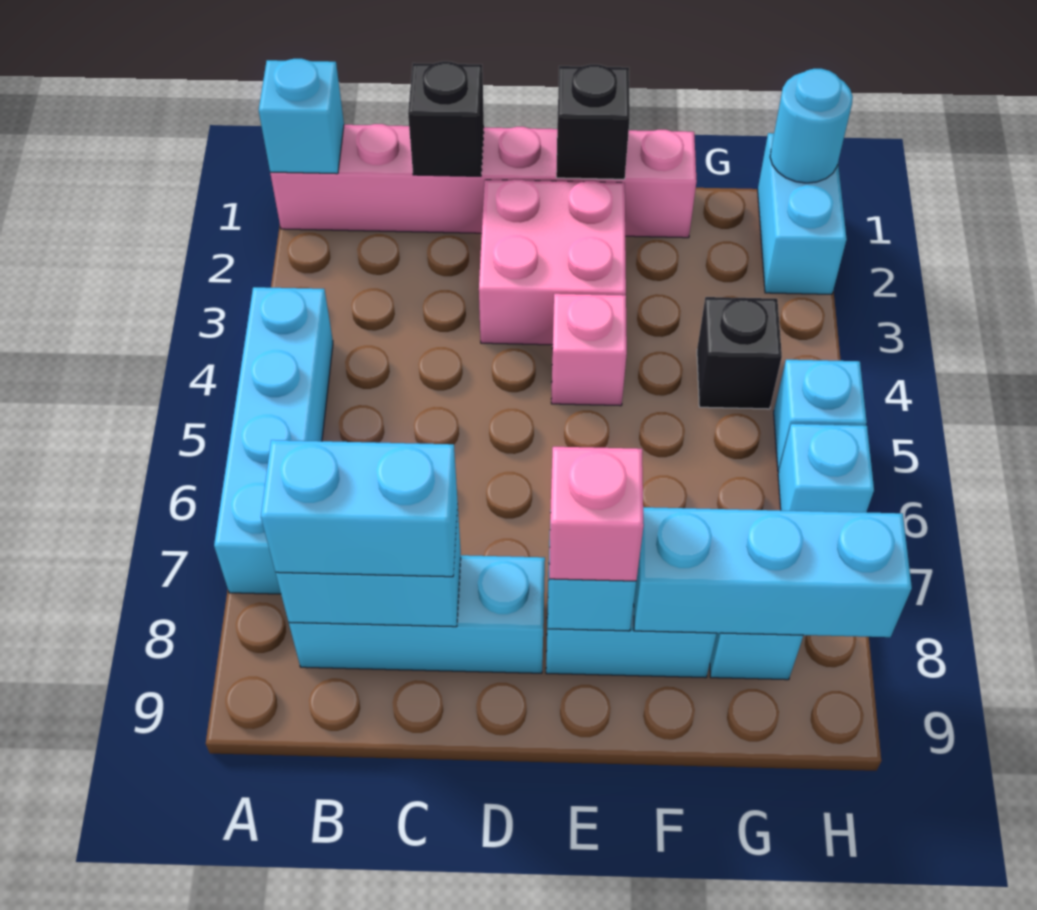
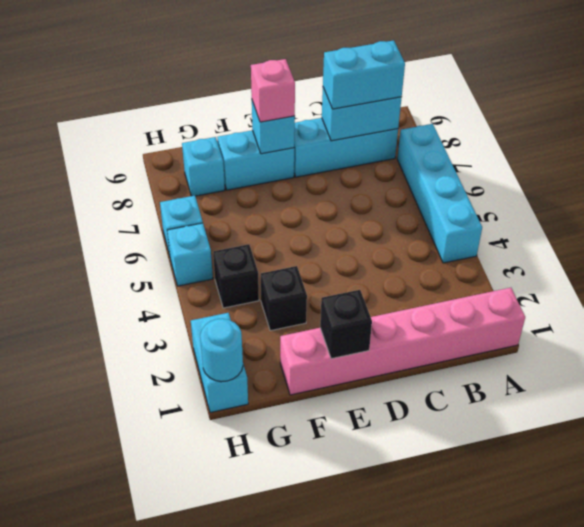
cyan brick A1 level 2 -> none
black brick C1 level 2 -> black brick F3 level 1
pink brick D2:E3 level 1 -> none
pink brick E4 level 1 -> none
cyan brick F8:H8 level 2 -> none

